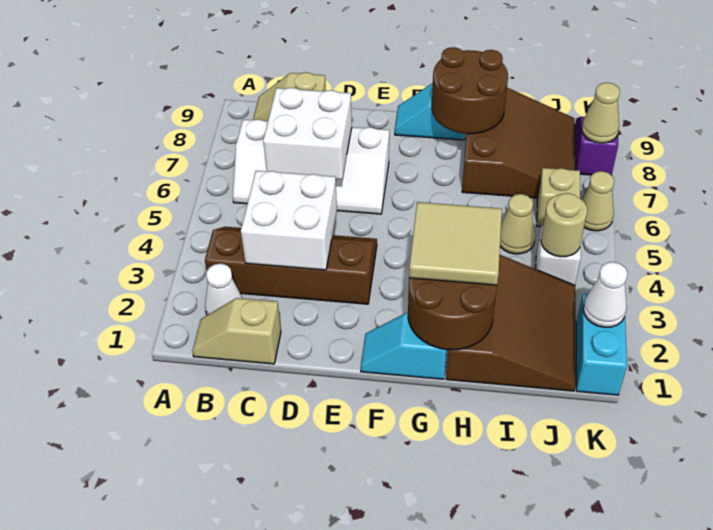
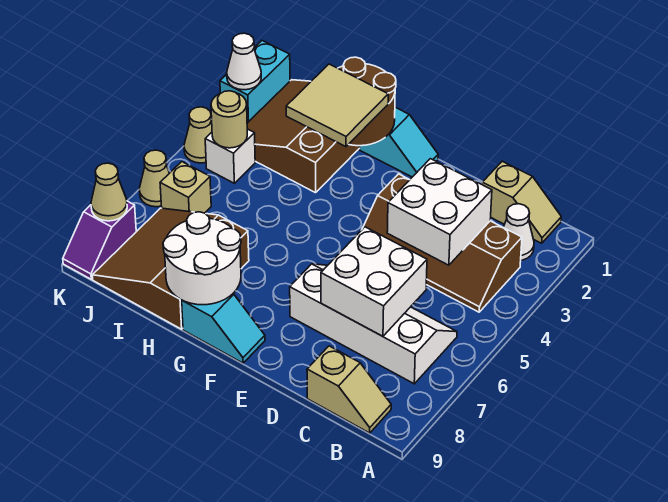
brown round brick G8:H9 level 2 -> white round brick G8:H9 level 2
tan cone I5 level 1 -> tan cone K4 level 1

